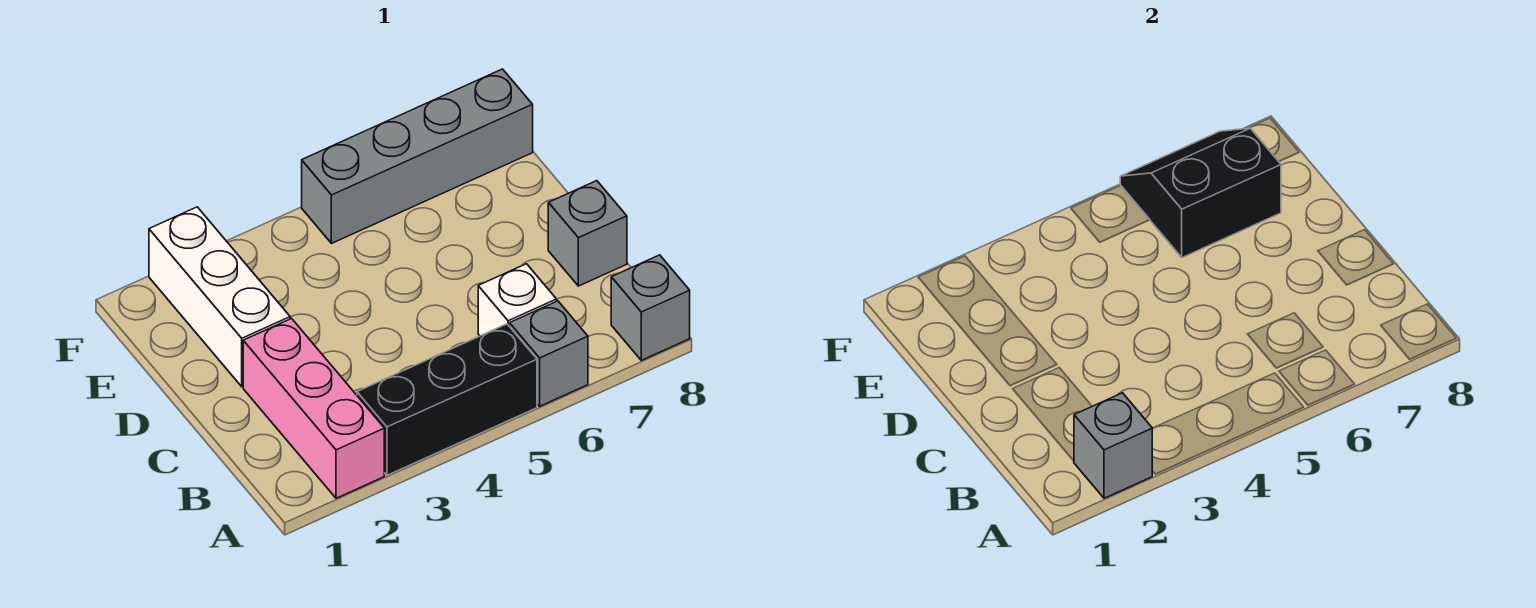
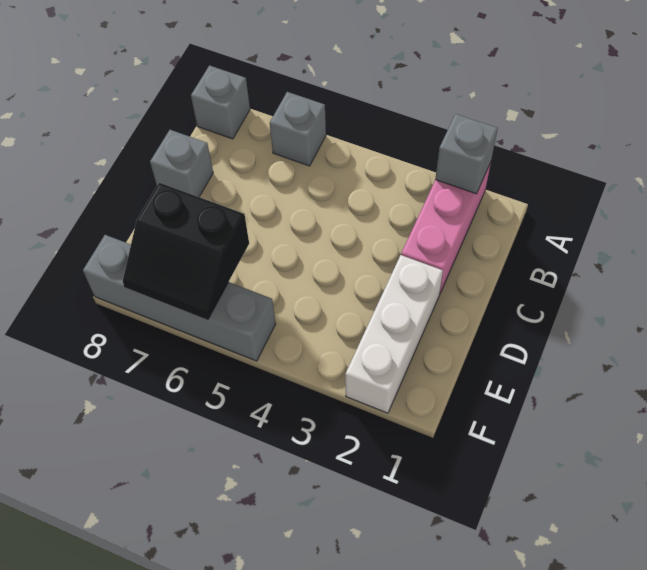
black brick A3:A5 level 1 -> none
white brick B6 level 1 -> none

